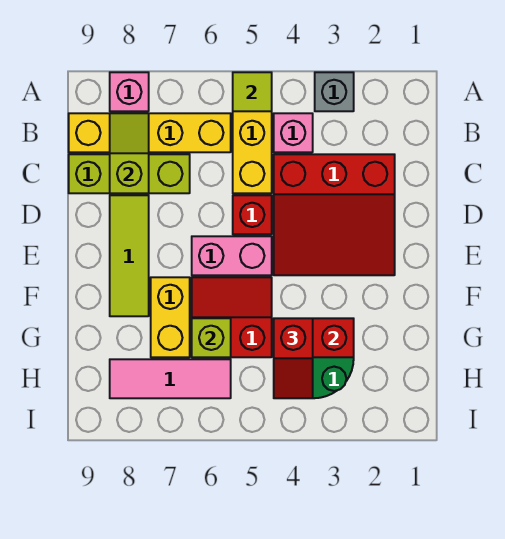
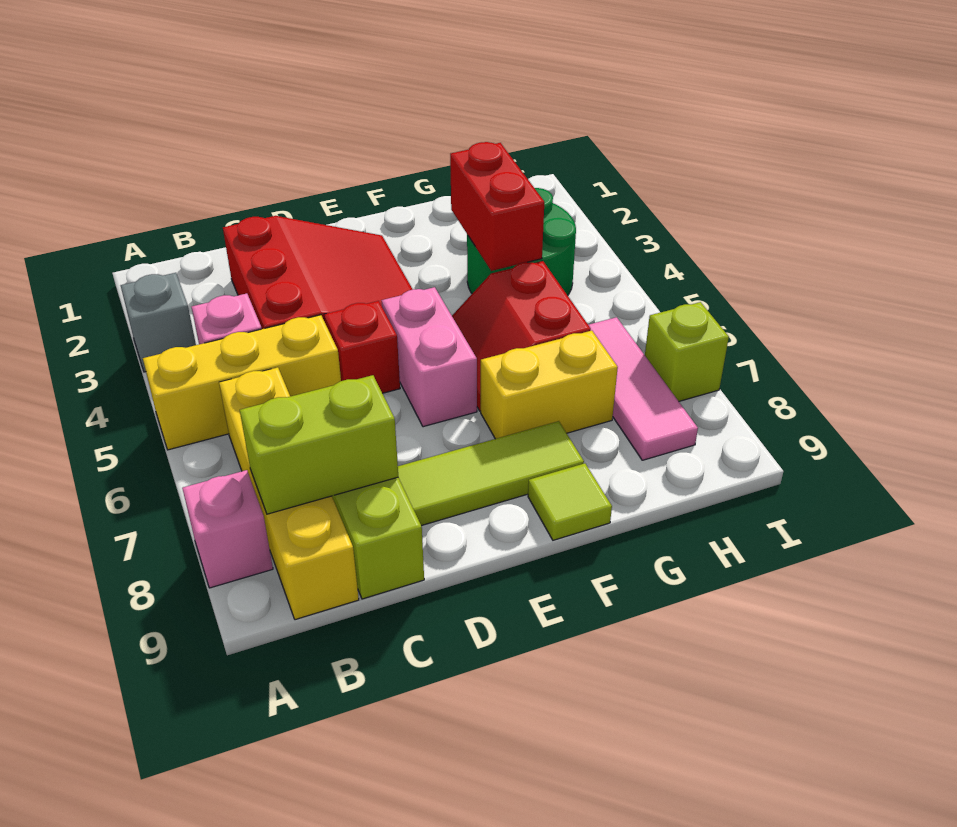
lime tile A5 level 2 -> lime tile F9 level 1
lime slope B8:C8 level 2 top C -> lime brick B8:C8 level 2
red slope G4:H4 level 3 top G -> none
lime brick G6 level 2 -> lime brick I7 level 1

